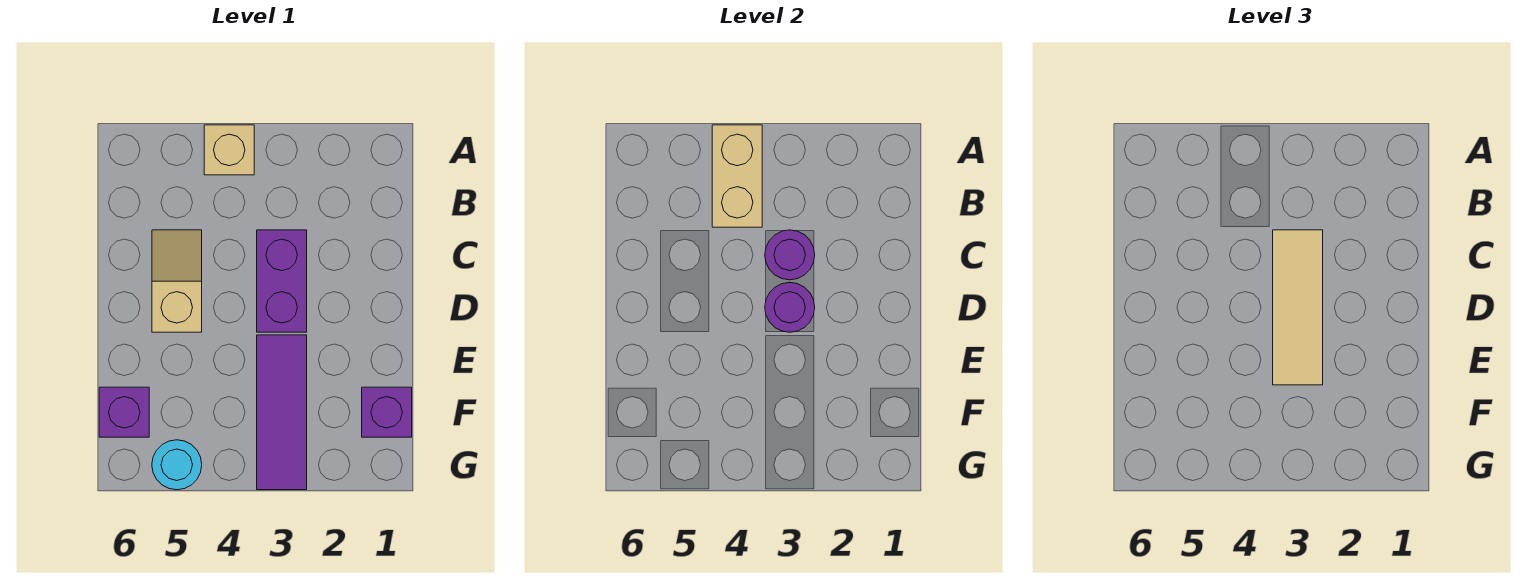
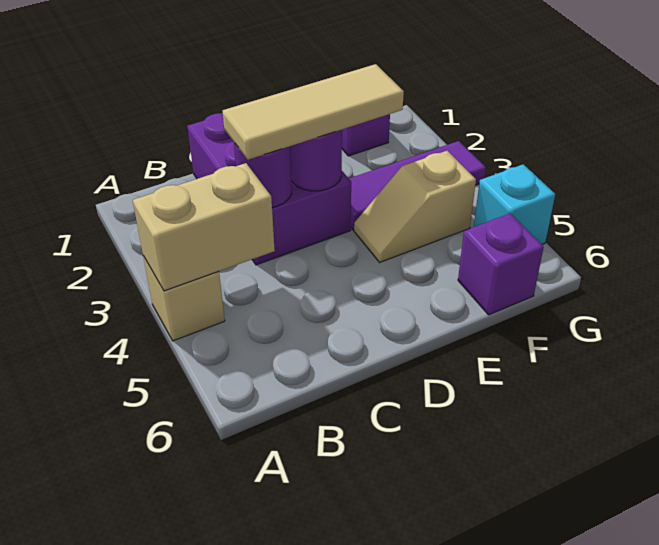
purple brick C3:D3 level 1 -> purple brick C1:D3 level 1
tan slope C5:D5 level 1 top D -> tan slope E4:F4 level 1 top F
cyan round brick G5 level 1 -> cyan brick G5 level 1

